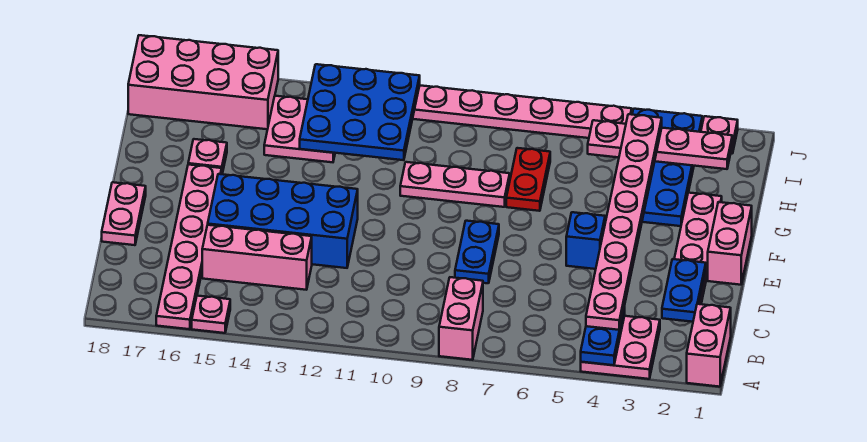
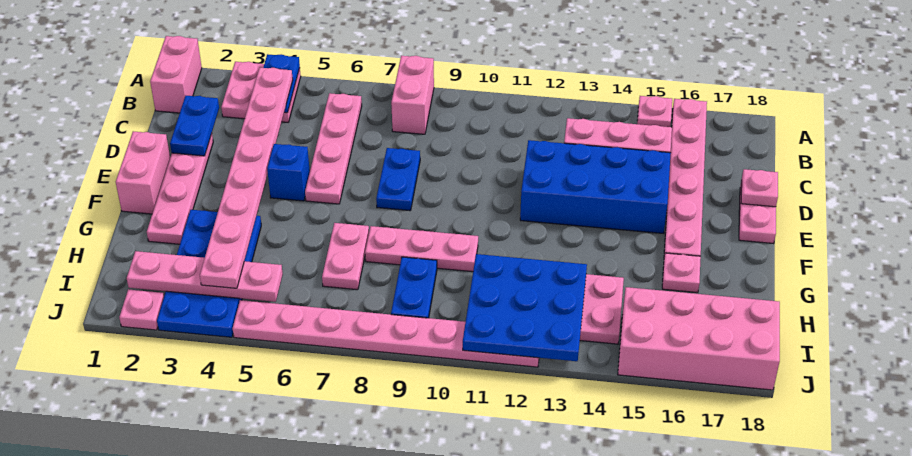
none -> pink plate B6:E6 level 1
none -> pink plate D18 level 2
red plate G7:H7 level 1 -> pink plate G7:H7 level 1
none -> blue plate H9:I9 level 1

